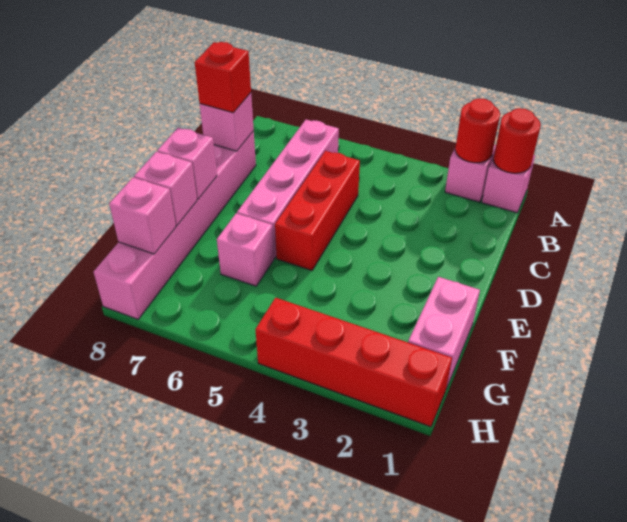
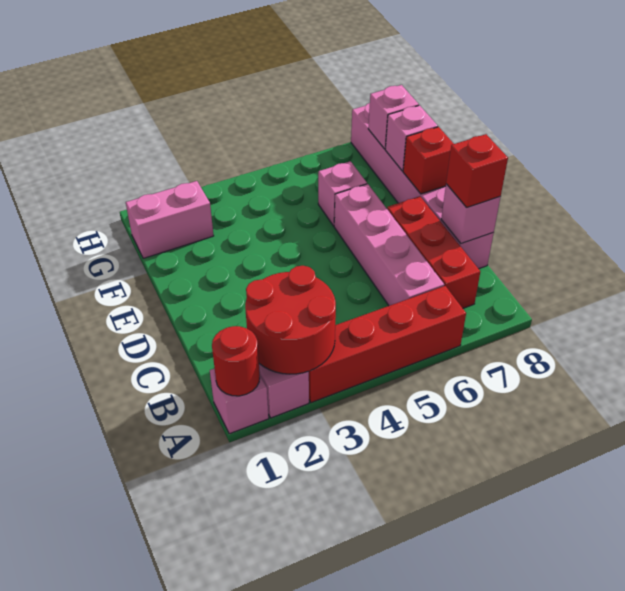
red round brick A2 level 2 -> red round brick A2:B3 level 2
red brick C5:E5 level 1 -> red brick B7:D7 level 1
pink brick E8 level 2 -> red brick E8 level 2
pink brick F1:G1 level 1 -> pink brick G1:G2 level 1
red brick H1:H4 level 1 -> red brick A3:A6 level 1

